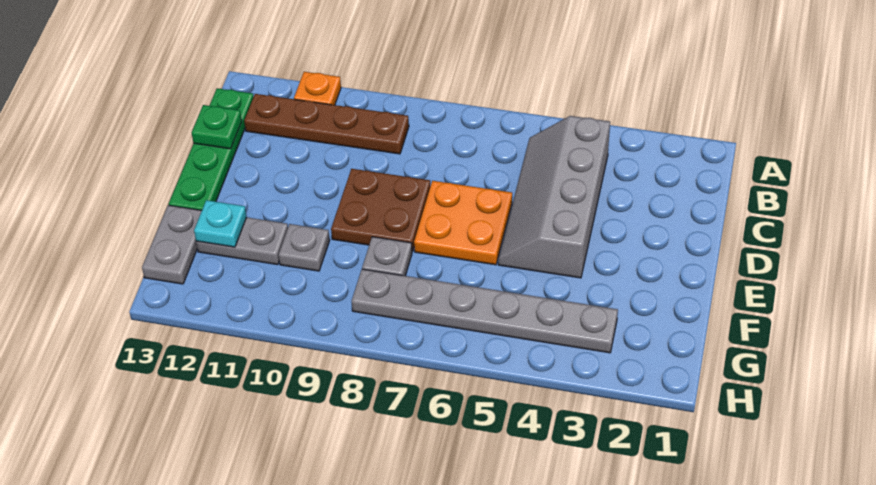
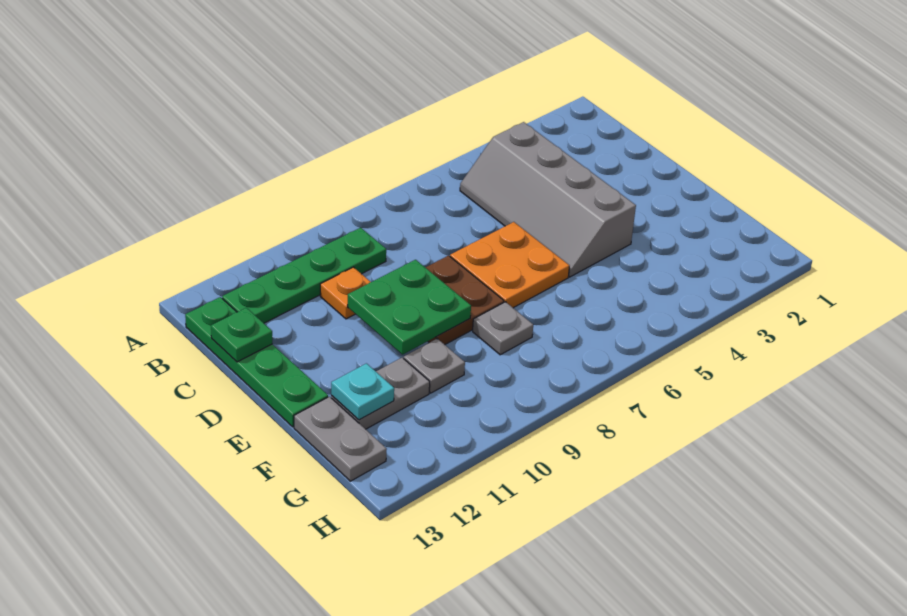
orange plate A11 level 1 -> orange plate C10 level 1
brown plate B9:B12 level 1 -> green plate B9:B12 level 1
none -> green plate D9:E10 level 2
grey plate G3:G8 level 1 -> none

